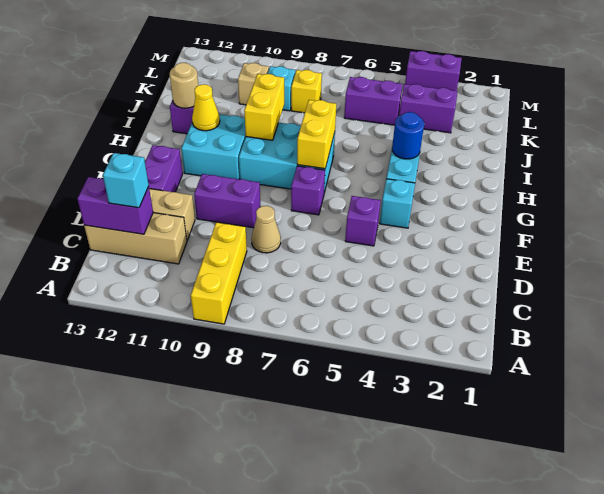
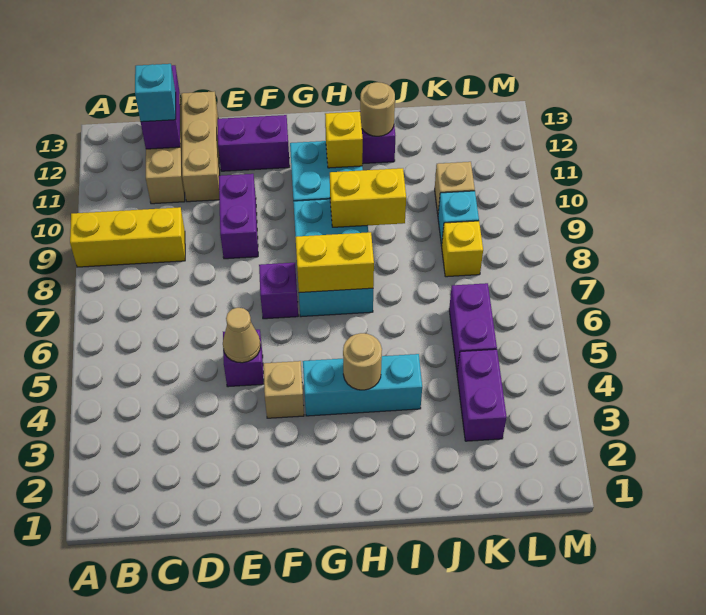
tan cone D8 level 1 -> tan cone E5 level 2
cyan brick F4 level 1 -> tan brick F4 level 1
blue round brick H4 level 2 -> tan round brick H4 level 2
yellow cone H11 level 2 -> yellow brick H11 level 2
purple brick M3:M4 level 1 -> none

